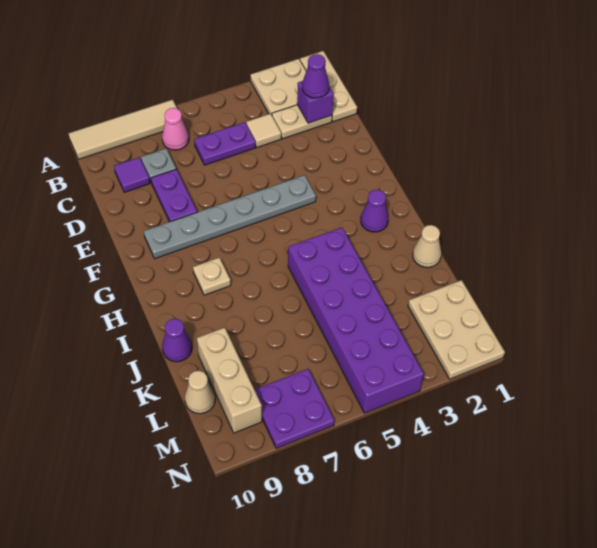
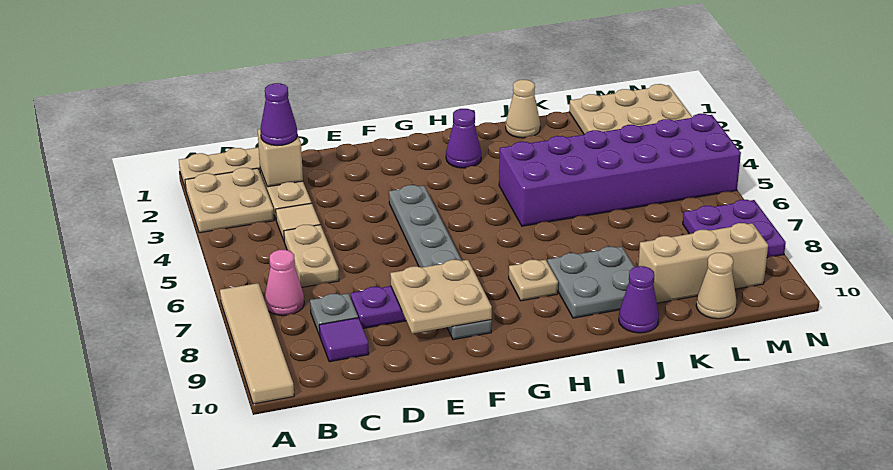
purple brick C2 level 2 -> tan brick C2 level 2
purple plate C5:C6 level 1 -> tan plate C5:C6 level 1
none -> tan plate E8:F9 level 2
none -> grey plate I8:J9 level 1

